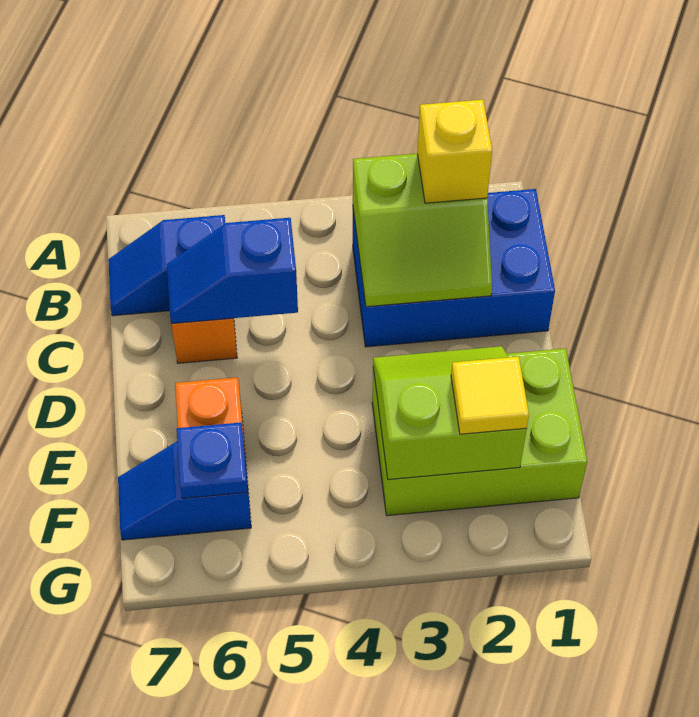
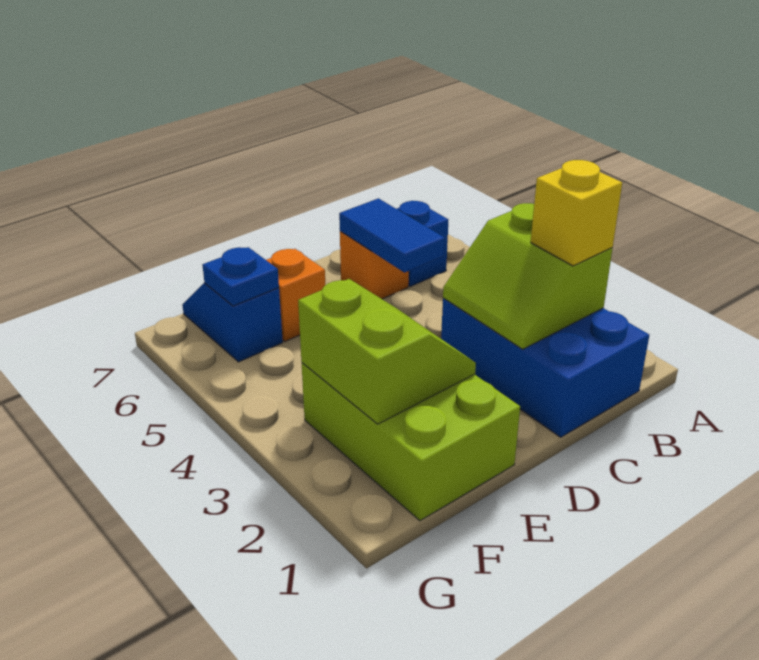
blue slope C5:C6 level 2 top 5 -> blue tile C5:C6 level 2
yellow tile F2 level 3 -> none

